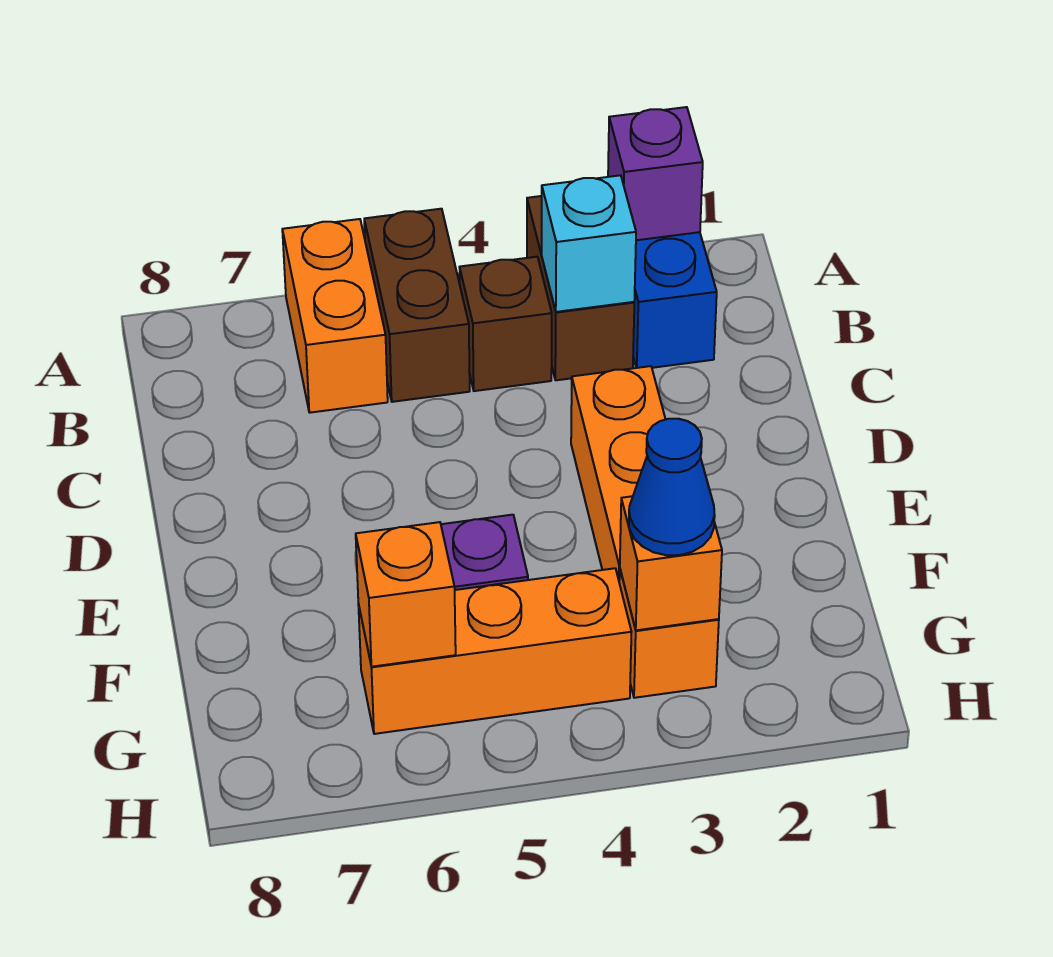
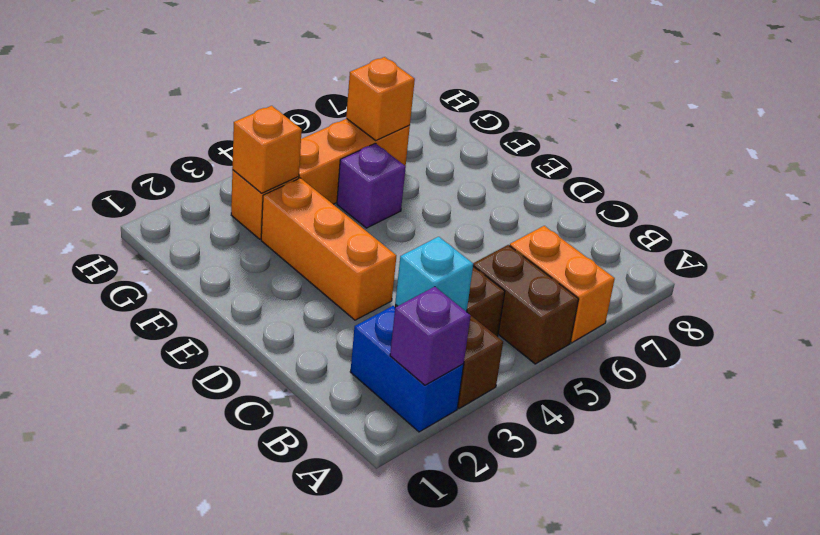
blue cone G3 level 3 -> none

